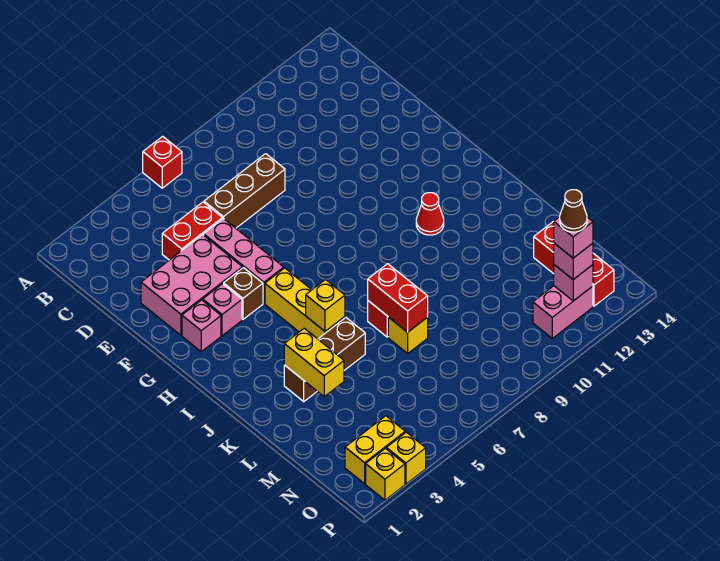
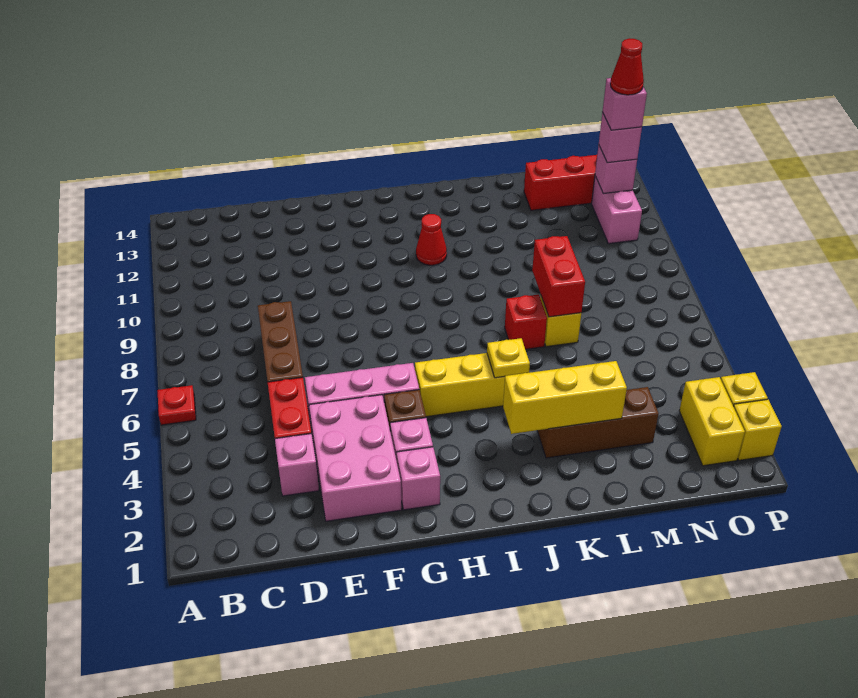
red brick A6 level 1 -> red plate A6 level 1
none -> pink brick D3 level 1
yellow brick J5 level 2 -> yellow plate J5 level 2
brown brick K3:K5 level 1 -> brown brick K3:M3 level 1
yellow brick K3:L3 level 2 -> yellow brick J3:L3 level 2
red brick K7:L7 level 2 -> red brick L7:L8 level 2
brown cone O12 level 5 -> red cone O12 level 5

